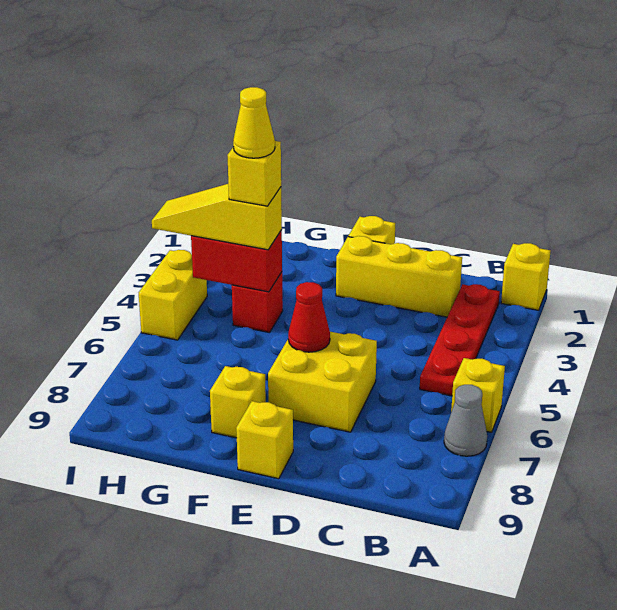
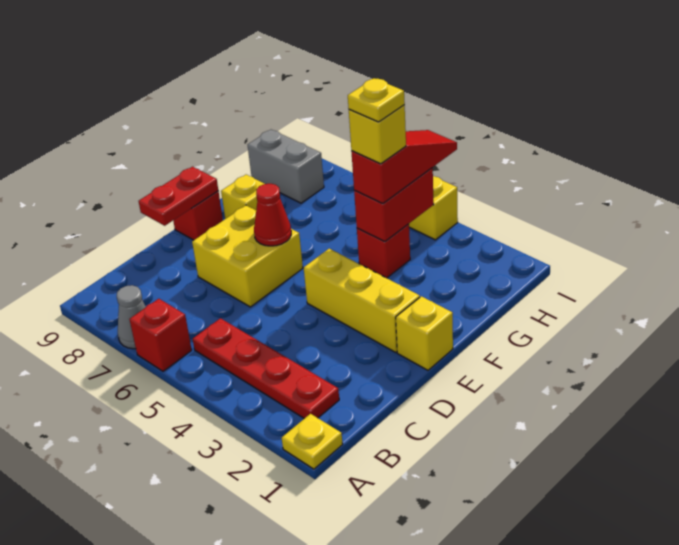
yellow brick A1 level 1 -> yellow plate A1 level 1
yellow brick A6 level 1 -> red brick A6 level 1
yellow brick C2:E2 level 1 -> yellow brick E2:E4 level 1
none -> red plate D9:E9 level 2
yellow brick E9 level 1 -> red brick E9 level 1
yellow slope G4:I4 level 3 top G -> red slope G4:I4 level 3 top G
yellow cone G4 level 5 -> yellow plate G4 level 5
none -> grey brick H8:H9 level 1

